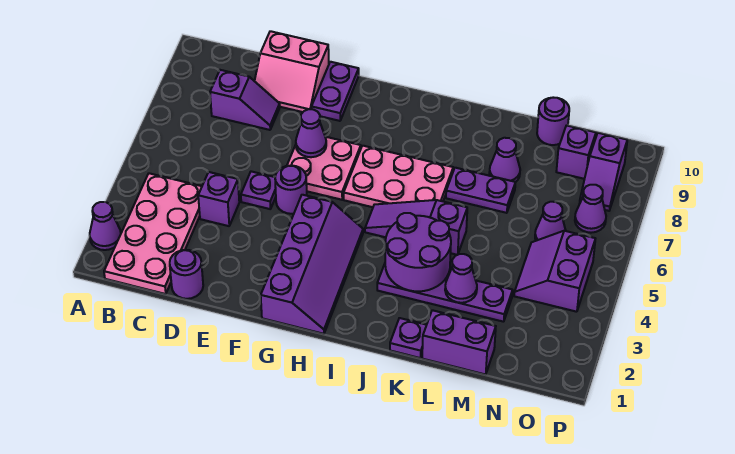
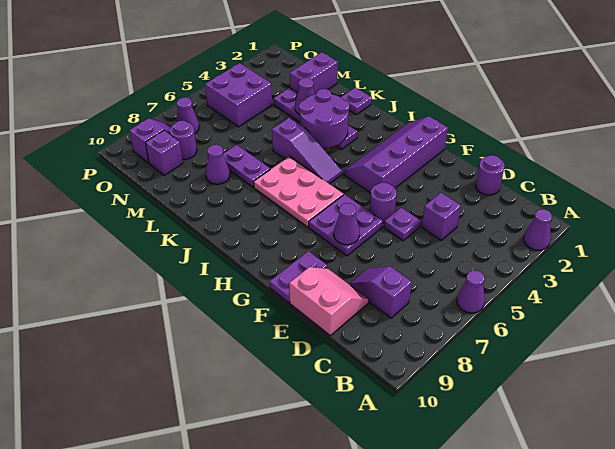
pink plate B1:C4 level 1 -> none
pink plate F6:G7 level 1 -> purple plate F6:G7 level 1
purple brick L1:M1 level 1 -> purple brick M1:M2 level 1
purple round brick M10 level 1 -> purple round brick N8 level 1
purple slope N4:O5 level 1 top O -> purple brick N4:O5 level 1
purple cone N6 level 1 -> purple cone A6 level 1

